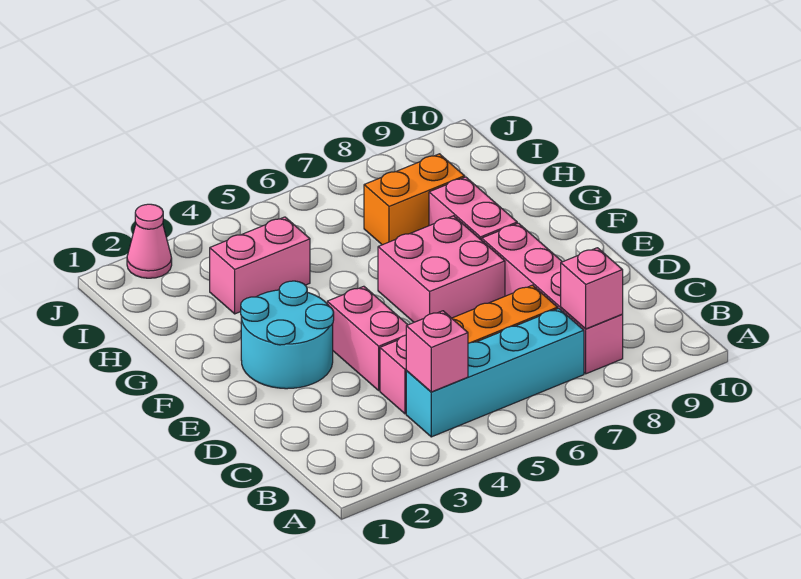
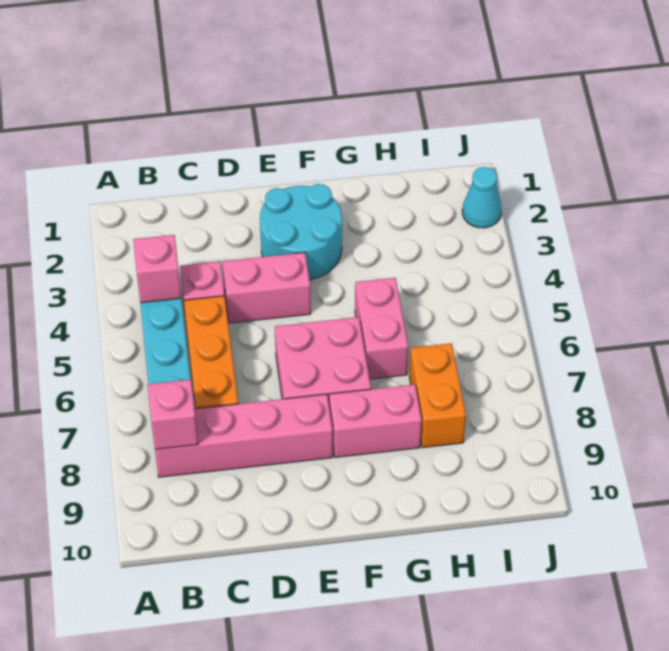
pink brick H3:H4 level 1 -> pink brick G5:G6 level 1
pink cone J2 level 1 -> cyan cone J2 level 1

